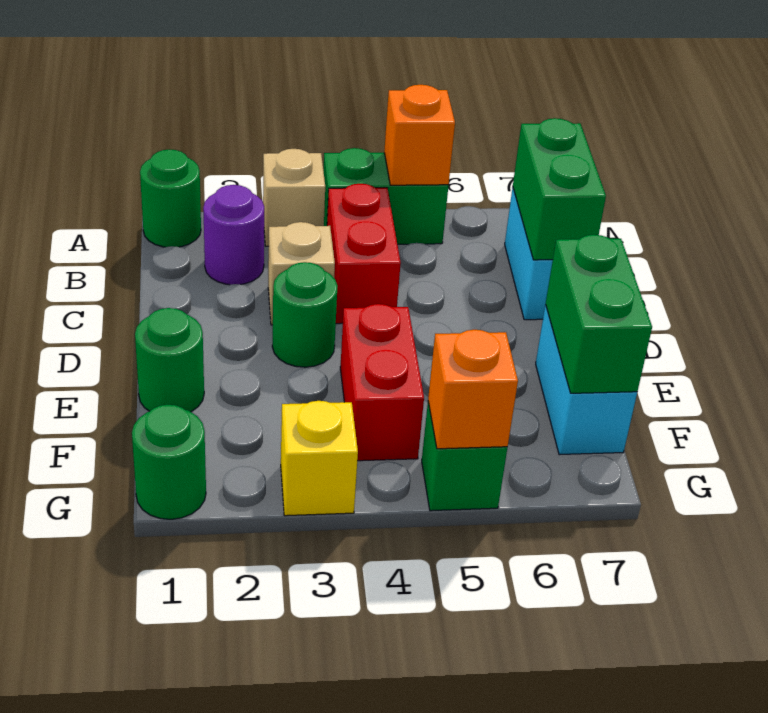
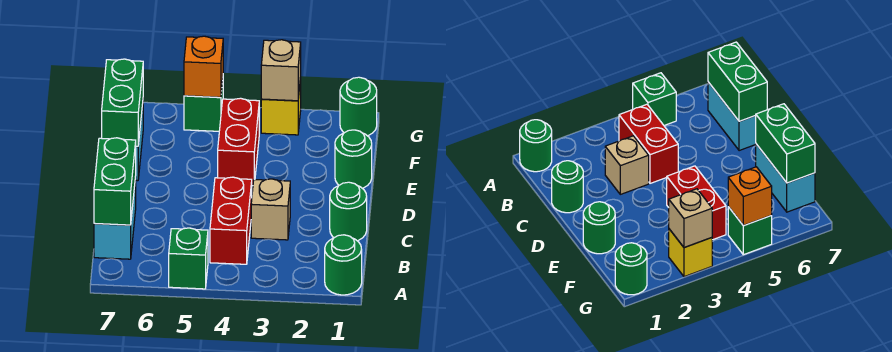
tan brick A3 level 1 -> tan brick G3 level 2
green brick A4:A5 level 1 -> green brick A5 level 1
orange brick A5 level 2 -> none
purple round brick B2 level 1 -> none
green round brick D3 level 1 -> green round brick C1 level 1

